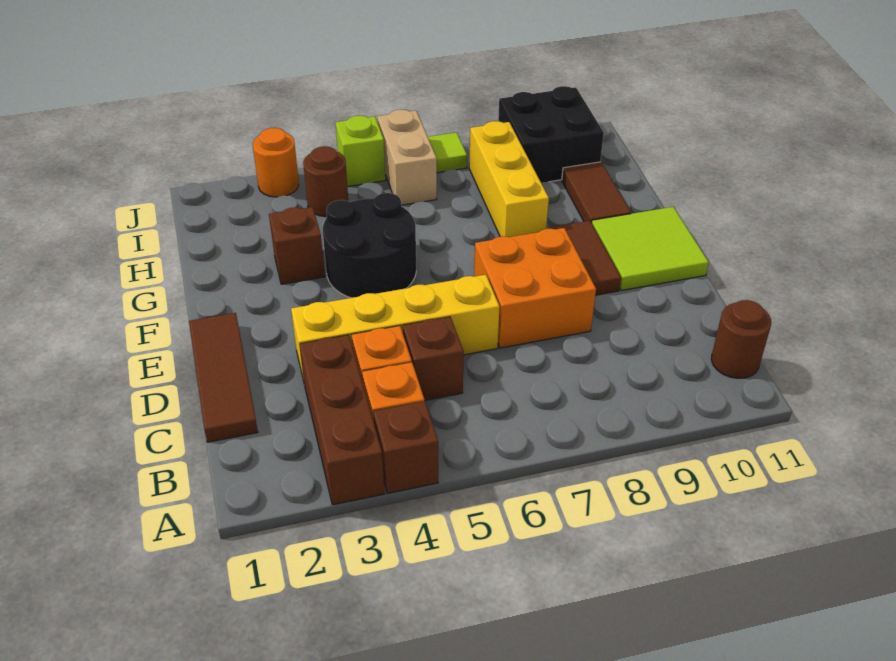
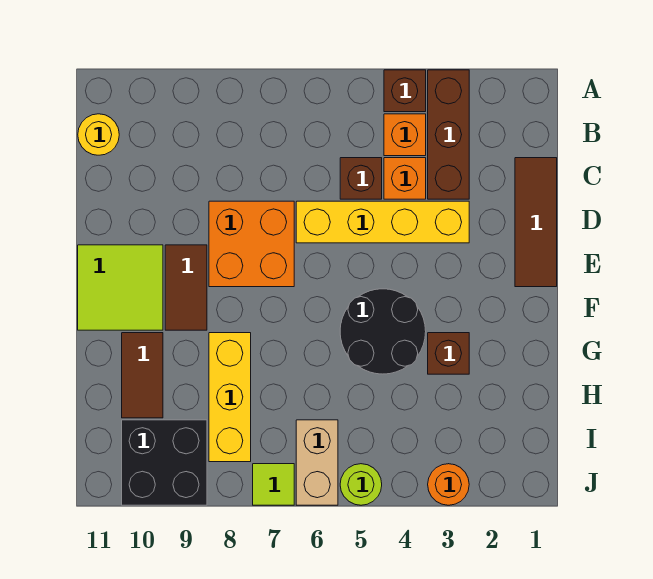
brown round brick B11 level 1 -> yellow round brick B11 level 1
brown round brick I4 level 1 -> none
lime brick J5 level 1 -> lime round brick J5 level 1

